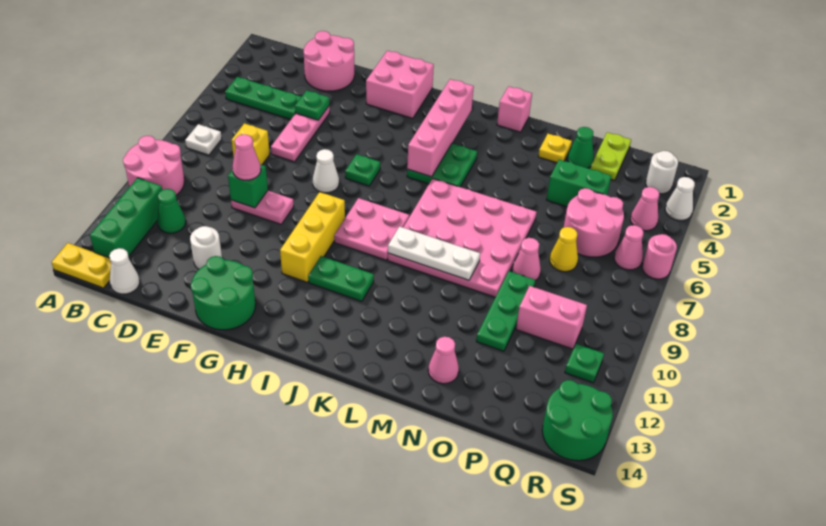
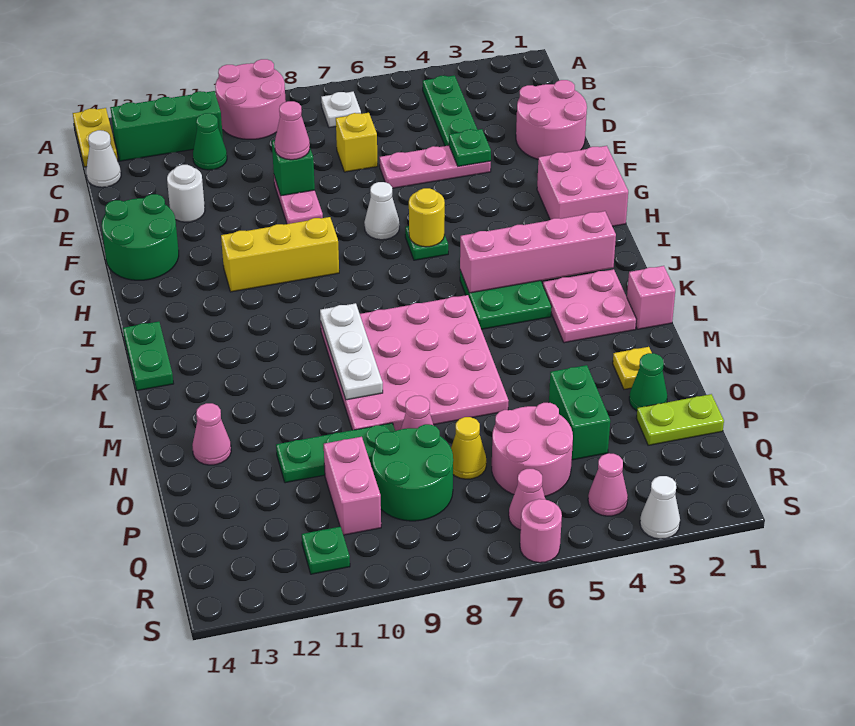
none -> yellow round brick H6 level 2
pink plate I8:J9 level 1 -> pink plate K2:L3 level 1
green plate I11:J11 level 1 -> green plate J14:K14 level 1
white round brick R2 level 1 -> none
green round brick R13:S14 level 1 -> green round brick P8:Q9 level 1

